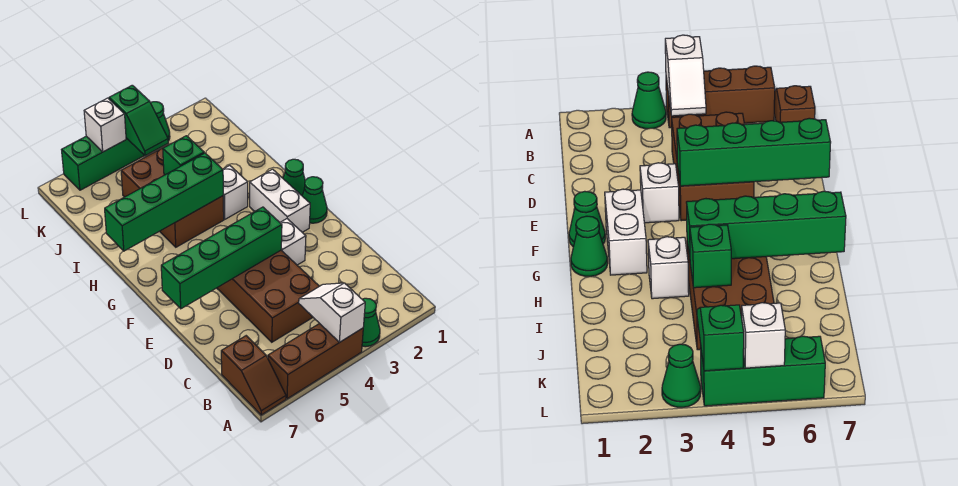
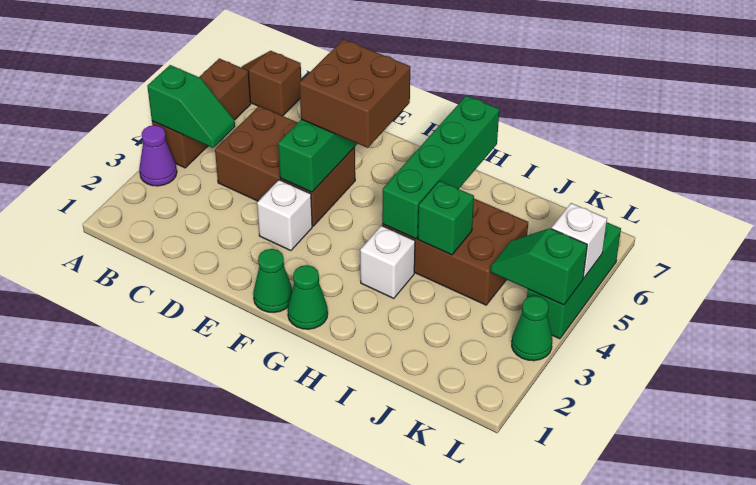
green cone A3 level 1 -> purple cone A3 level 1
white slope A4:B4 level 2 top A -> green slope A4:B4 level 2 top A
none -> brown brick E5:F6 level 3
white brick F2:G2 level 1 -> none

